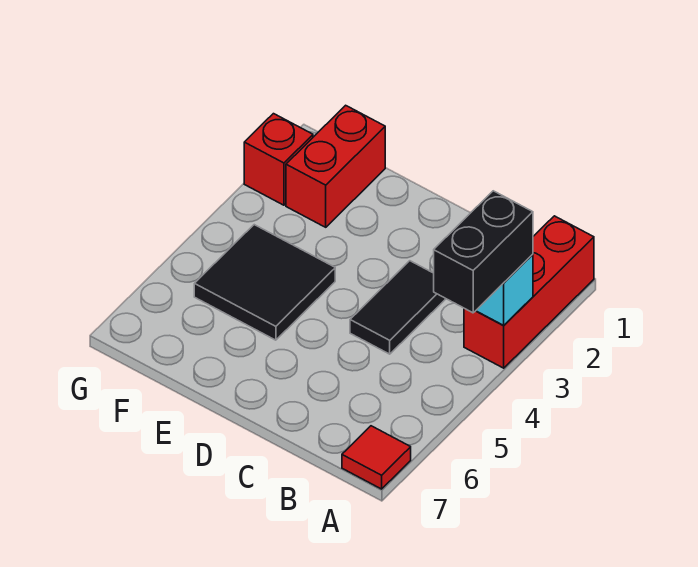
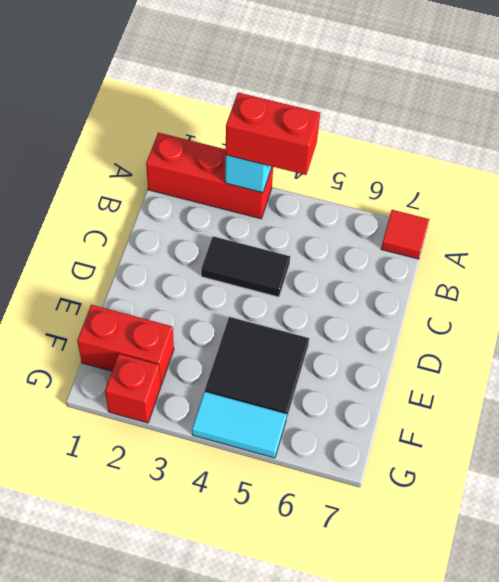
black brick A3:A4 level 3 -> red brick A3:A4 level 3
none -> cyan tile G4:G5 level 1

